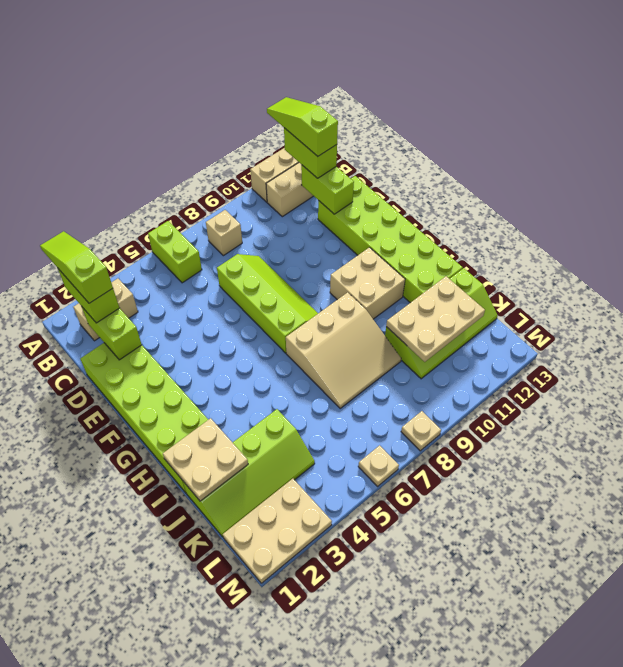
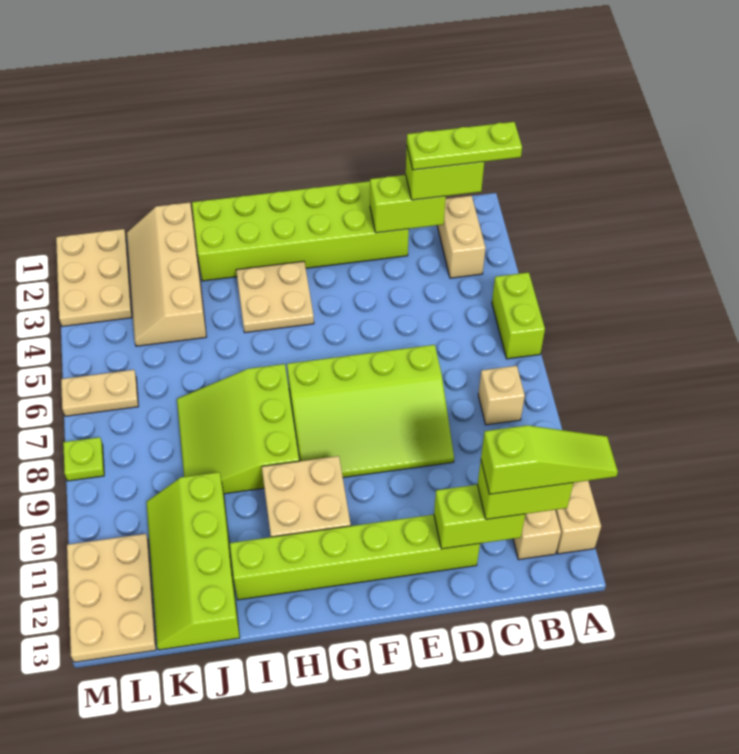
lime slope A2:C2 level 4 top C -> lime plate A2:C2 level 4
lime brick A6:B6 level 1 -> lime brick A5:A6 level 1
lime slope D7:G8 level 1 top 7 -> lime slope D7:G9 level 1 top 7
lime brick D12:I13 level 1 -> lime brick D12:I12 level 1
tan slope H7:J9 level 1 top H -> lime slope H7:J9 level 1 top H
tan plate I1:J2 level 2 -> tan plate G3:H4 level 1
lime slope J1:K4 level 1 top J -> tan slope J1:K4 level 1 top J
tan plate J10:K12 level 2 -> tan plate L11:M13 level 1
tan plate M6 level 1 -> tan plate L6:M6 level 1
tan plate M8 level 1 -> lime plate M8 level 1

